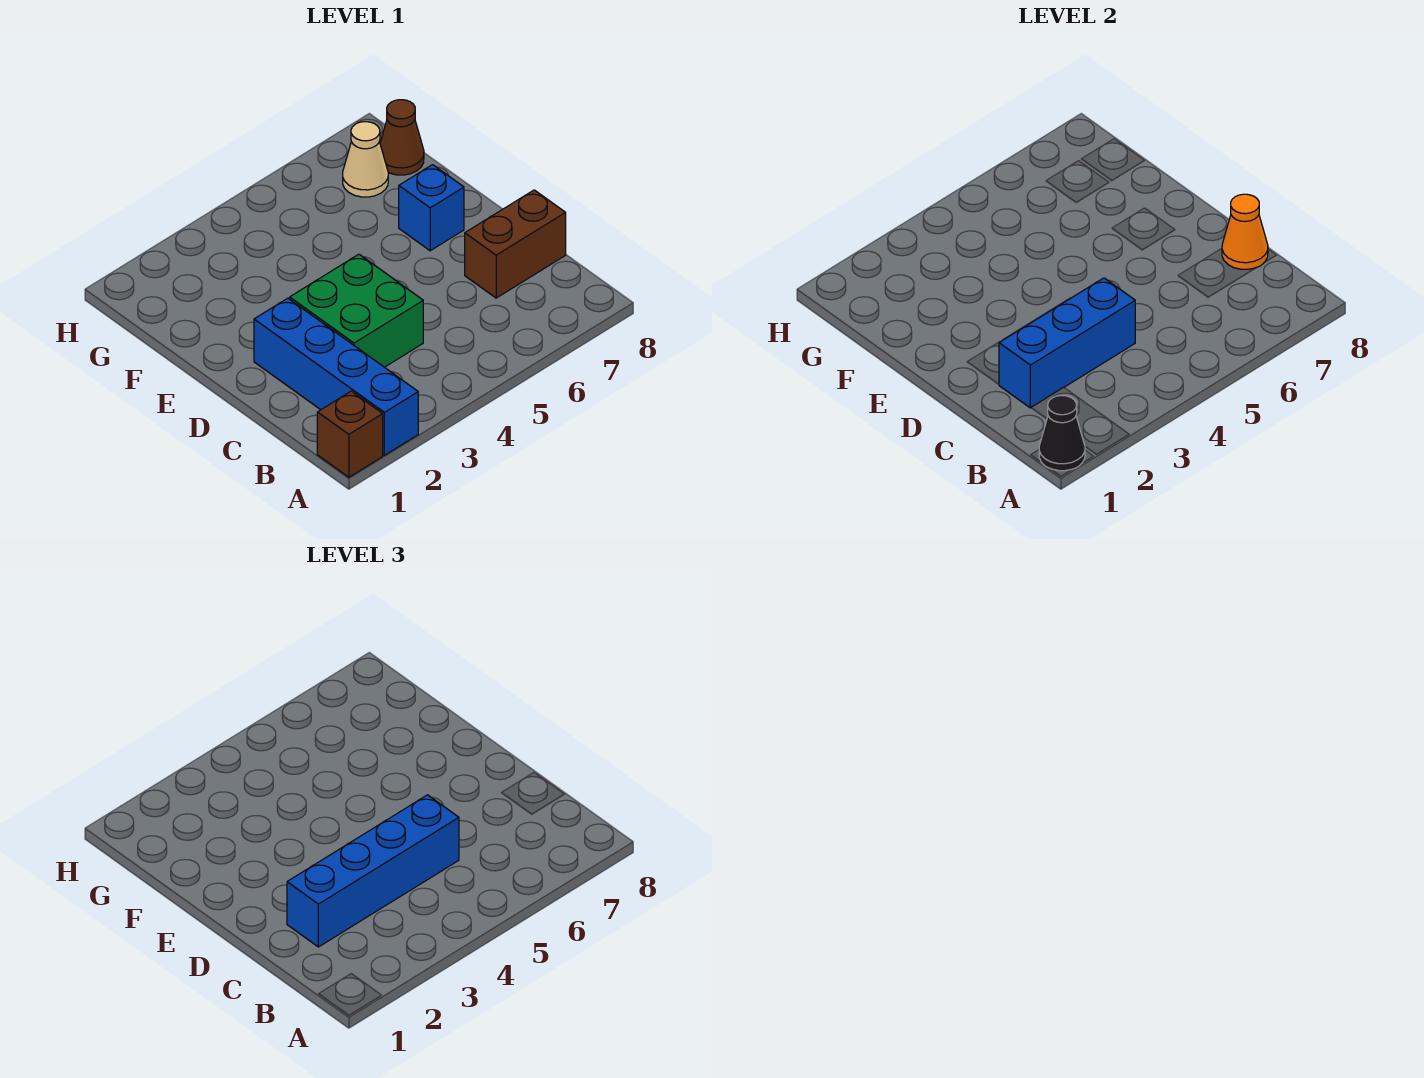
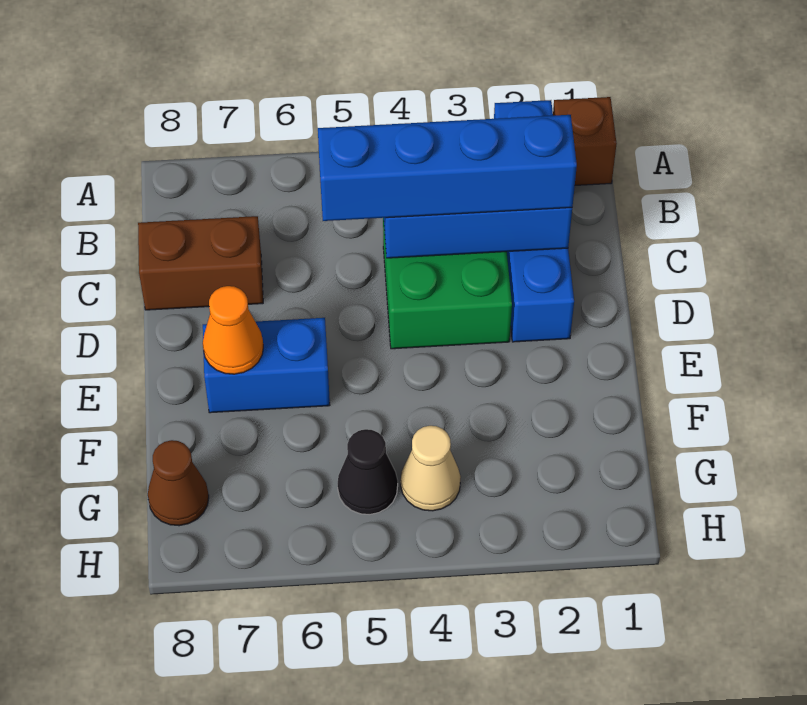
black cone A1 level 2 -> black cone G5 level 1
orange cone C8 level 2 -> orange cone E7 level 2
blue brick E7 level 1 -> blue brick E6:E7 level 1
tan cone G7 level 1 -> tan cone G4 level 1

